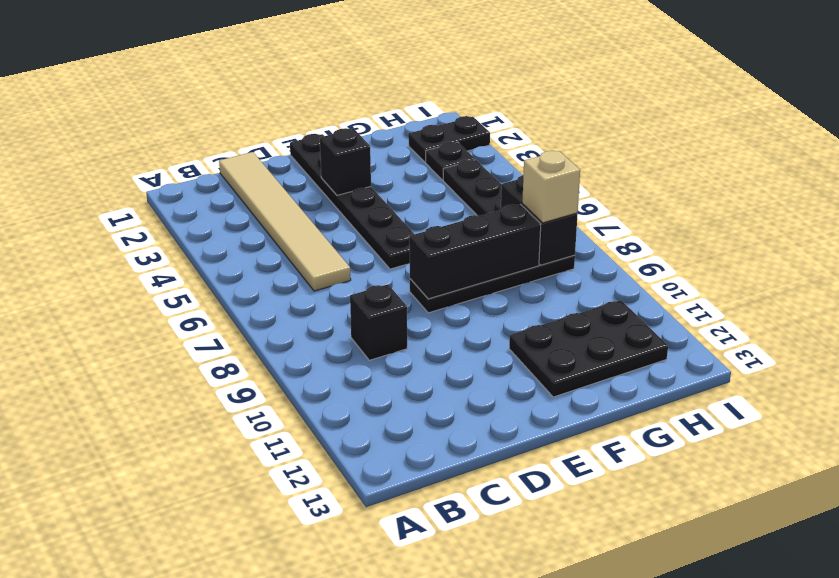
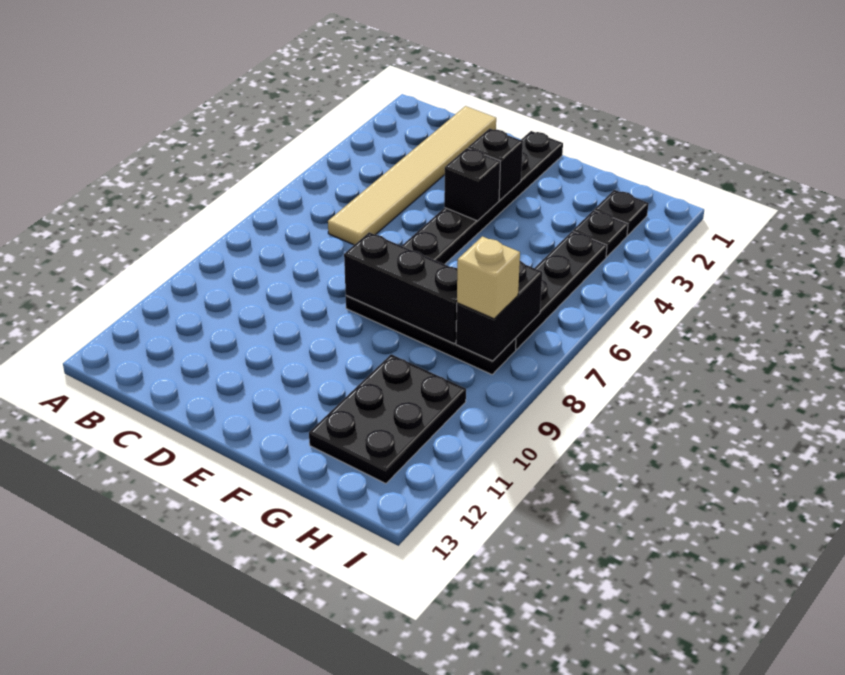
black brick C9 level 1 -> black brick E4 level 2
black plate F11:H12 level 1 -> black plate G10:H12 level 1
black plate H2:I2 level 1 -> black plate H2 level 1

